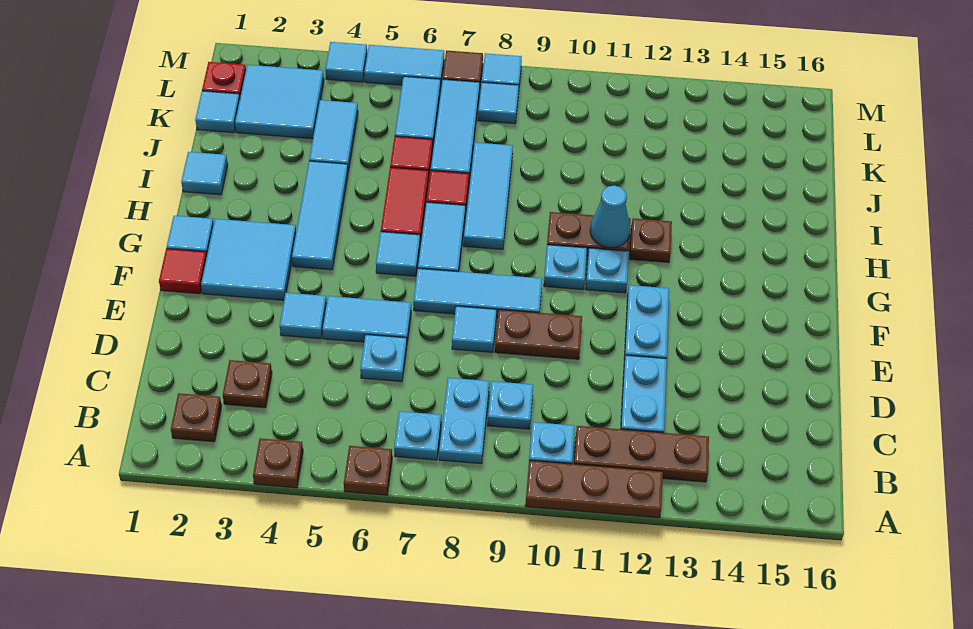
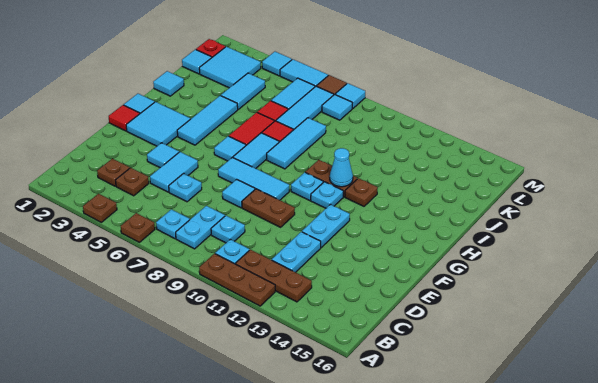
brown plate B2 level 1 -> brown plate C4 level 1
cyan tile E5:E6 level 1 -> cyan tile D5:E5 level 1

